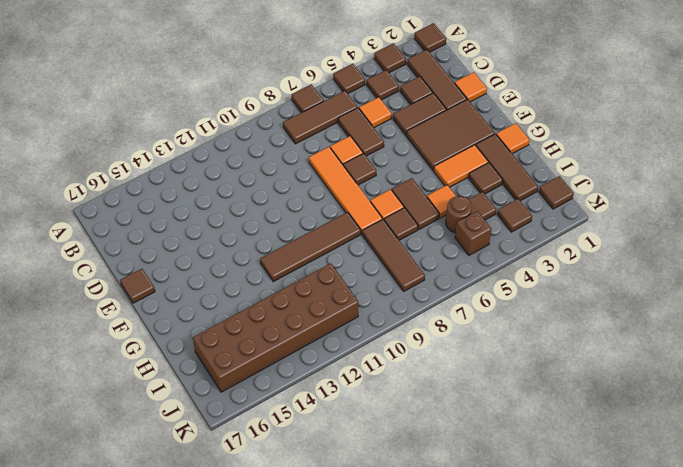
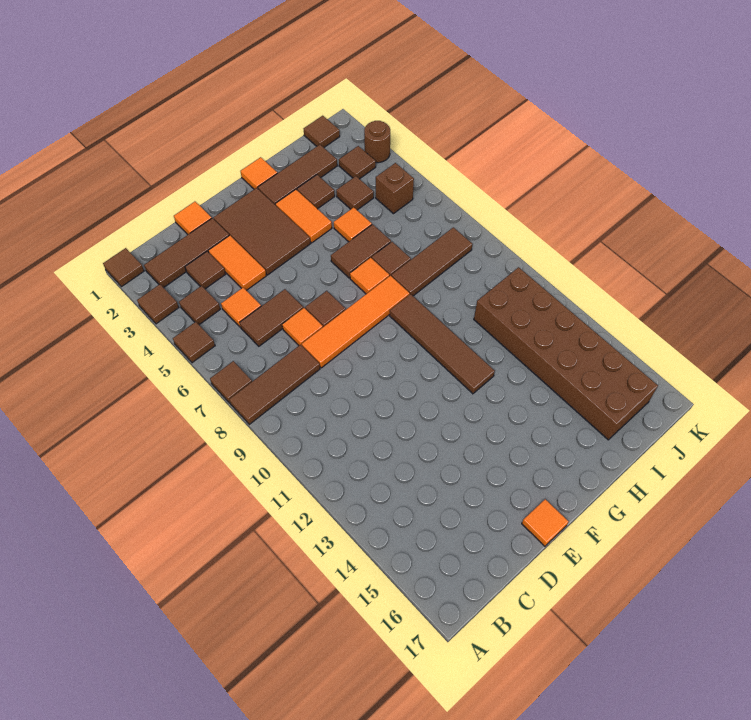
brown tile B6:B8 level 1 -> brown tile A8:C8 level 1
brown tile D3:D4 level 1 -> orange tile D3:D4 level 1
brown tile E17 level 1 -> orange tile E17 level 1
brown round brick I5 level 1 -> brown round brick K3 level 1

